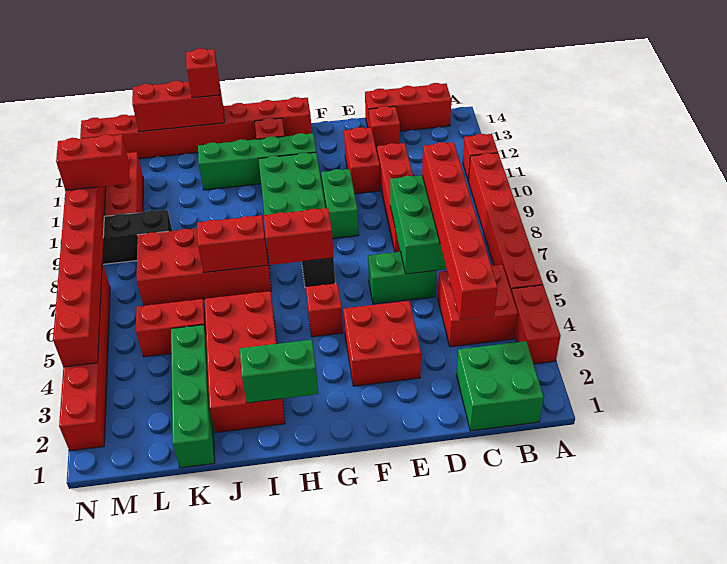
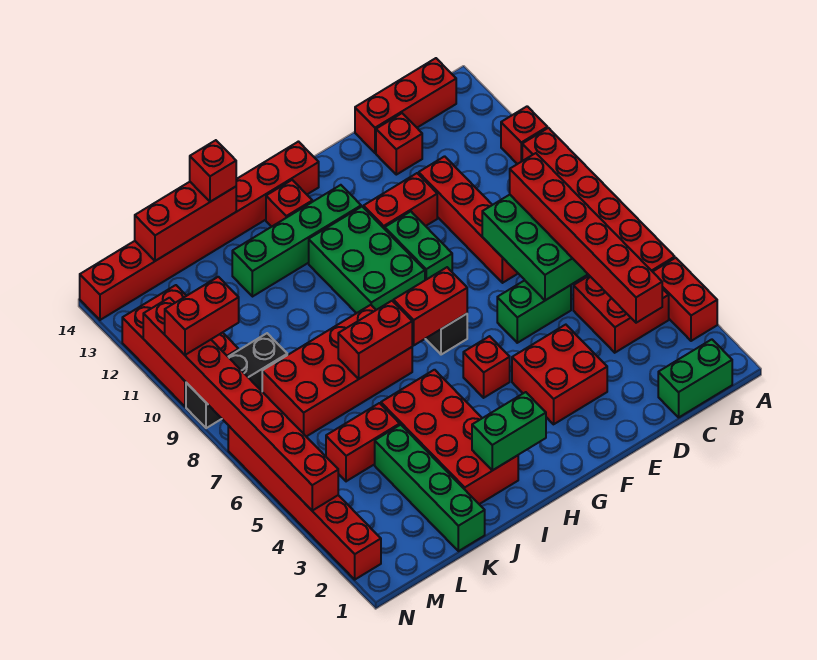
green brick B1:C2 level 1 -> green brick B1:C1 level 1
red brick E11:E12 level 1 -> red brick E11:F11 level 1

